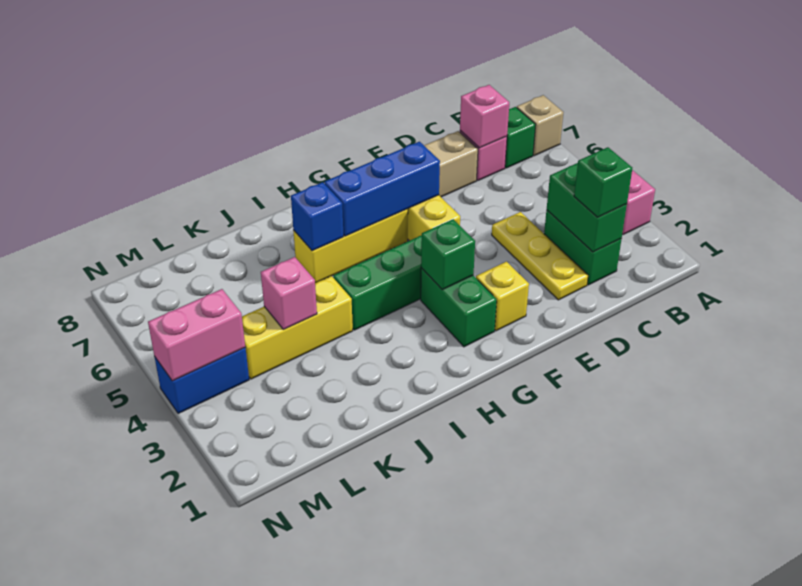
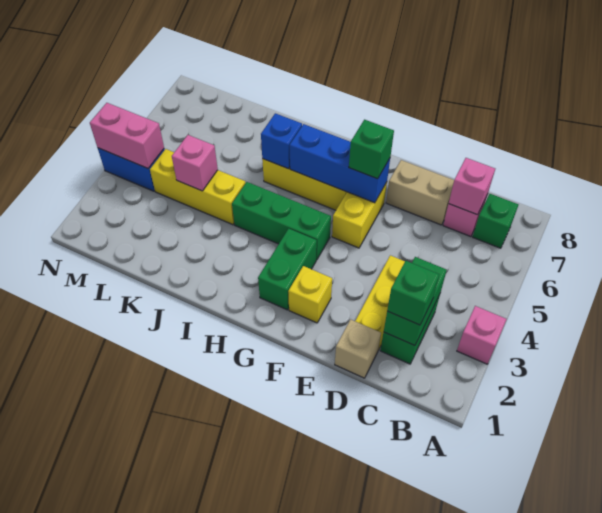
tan brick A7 level 1 -> tan brick D1 level 1
green brick G3 level 2 -> green brick F6 level 3

